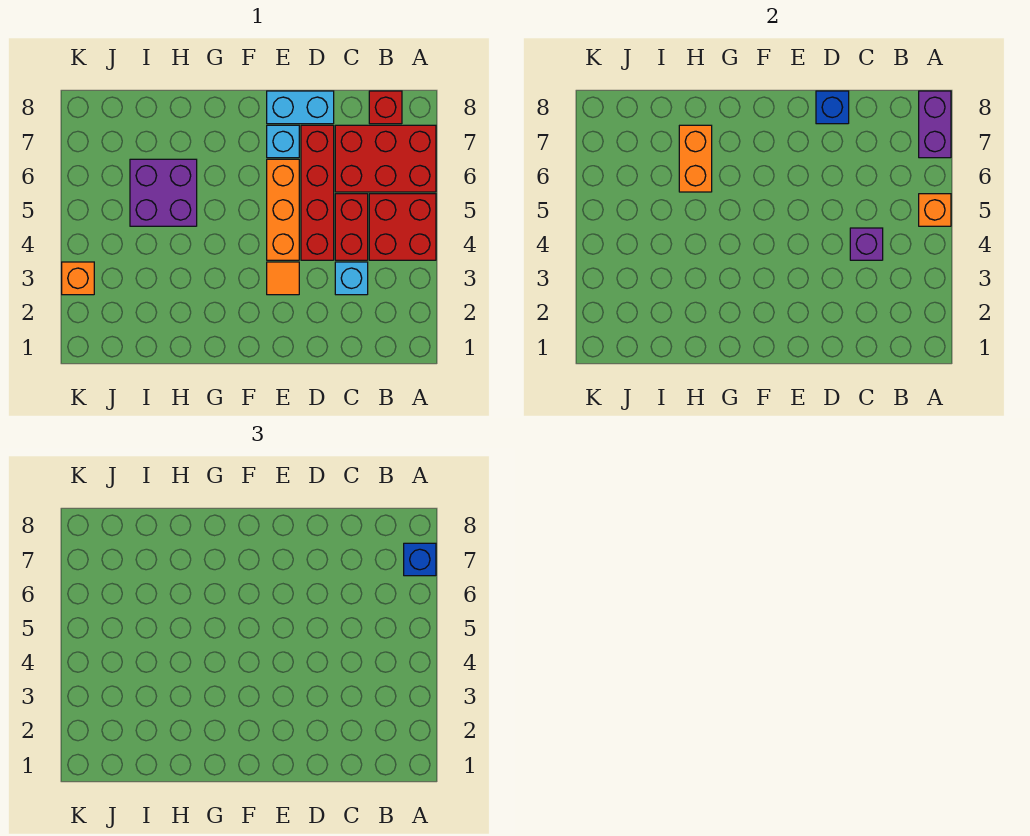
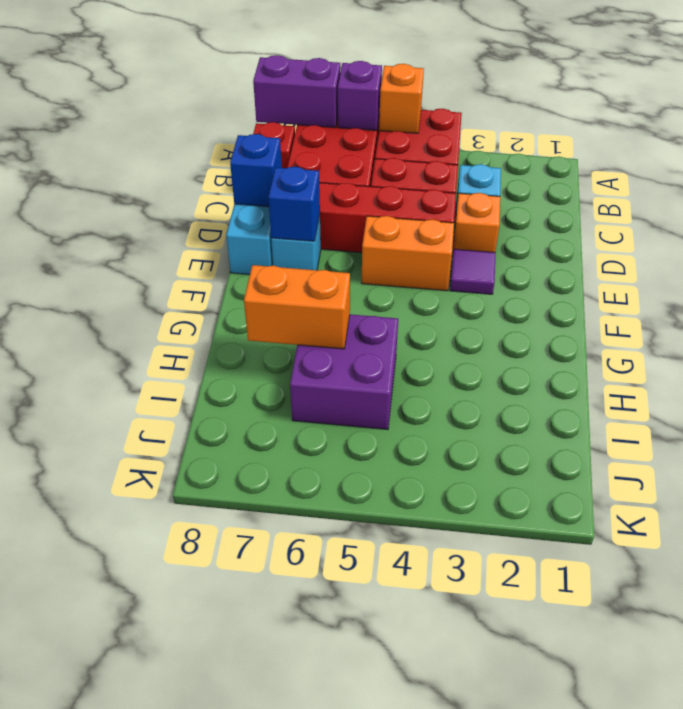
blue brick A7 level 3 -> blue brick E7 level 2
purple brick C4 level 2 -> purple brick A6 level 2
orange tile E3 level 1 -> purple tile E3 level 1
orange brick E4:E6 level 1 -> orange brick E4:E5 level 1
orange brick K3 level 1 -> orange brick D3 level 1

